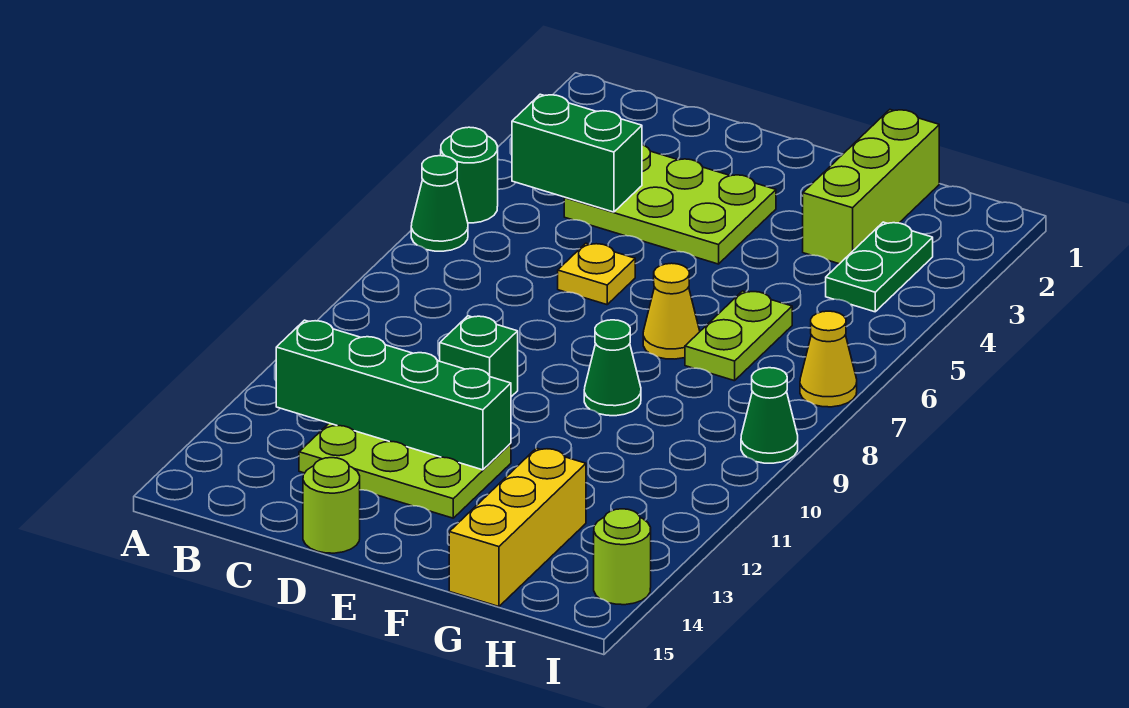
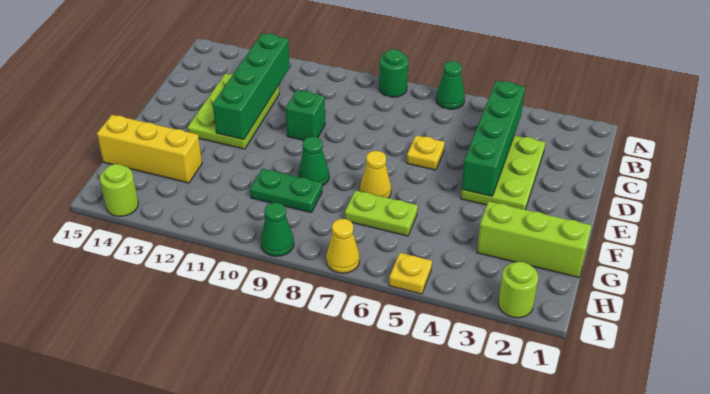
green round brick A5 level 1 -> green round brick A8 level 1
green brick B4:C4 level 2 -> green brick B4:E4 level 2
lime round brick D15 level 1 -> lime round brick I2 level 1
green plate H3:H4 level 1 -> green plate G9:G10 level 1
none -> yellow plate I5 level 1

